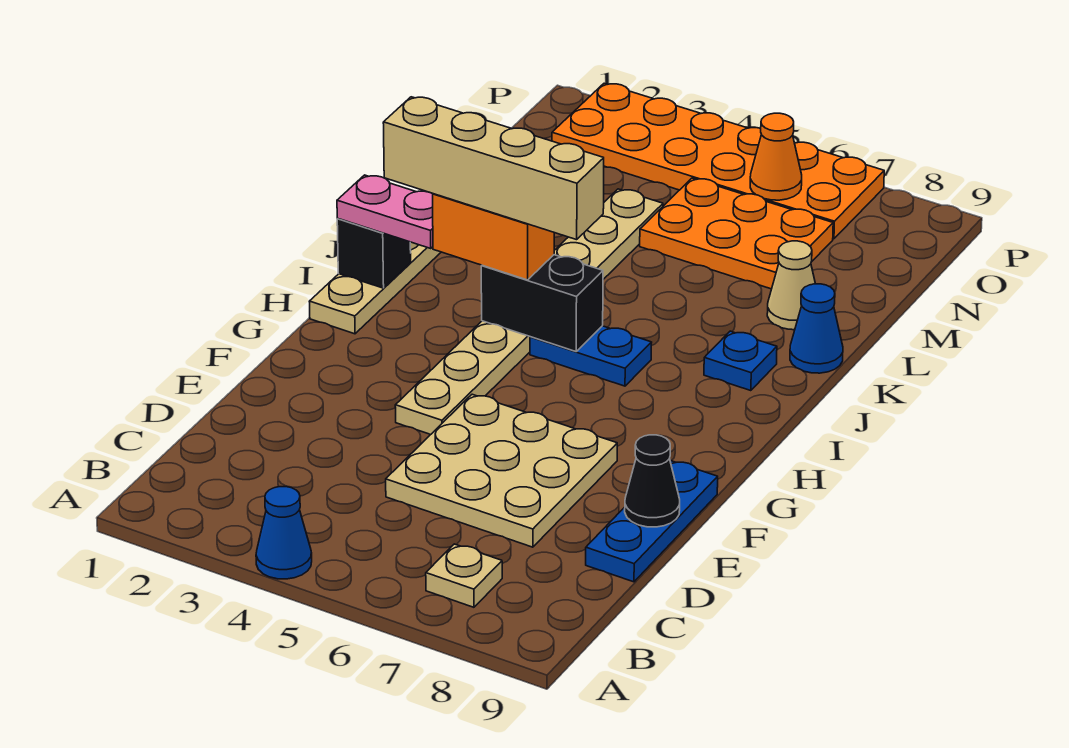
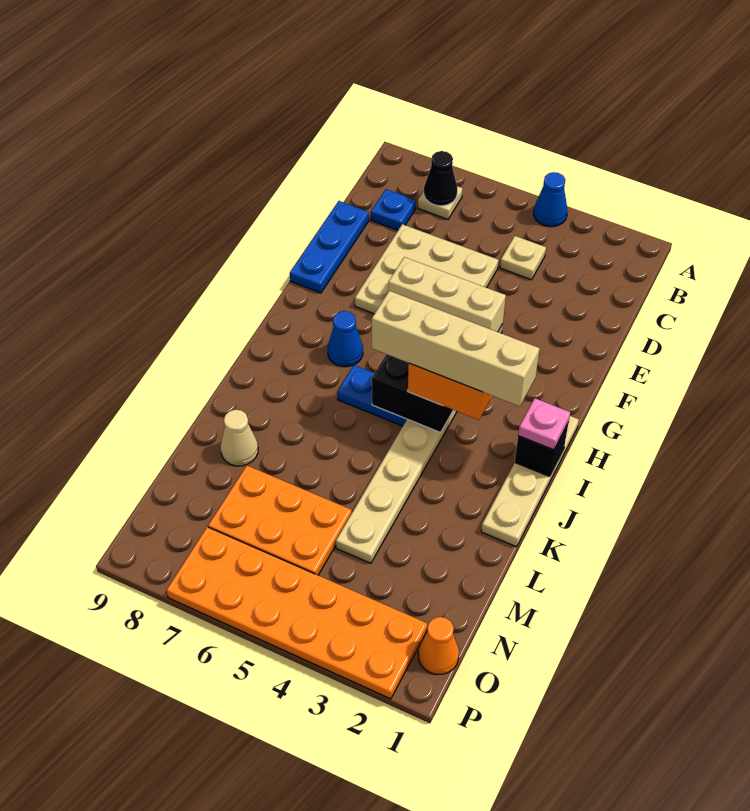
none -> tan plate C4 level 1
black cone E9 level 2 -> black cone B7 level 2
none -> tan brick F4:F6 level 2
pink plate I1:I2 level 3 -> pink plate I1 level 3
blue plate J8 level 1 -> blue plate C8 level 1
blue cone K9 level 1 -> blue cone H7 level 1
orange cone O6 level 2 -> orange cone O1 level 1

